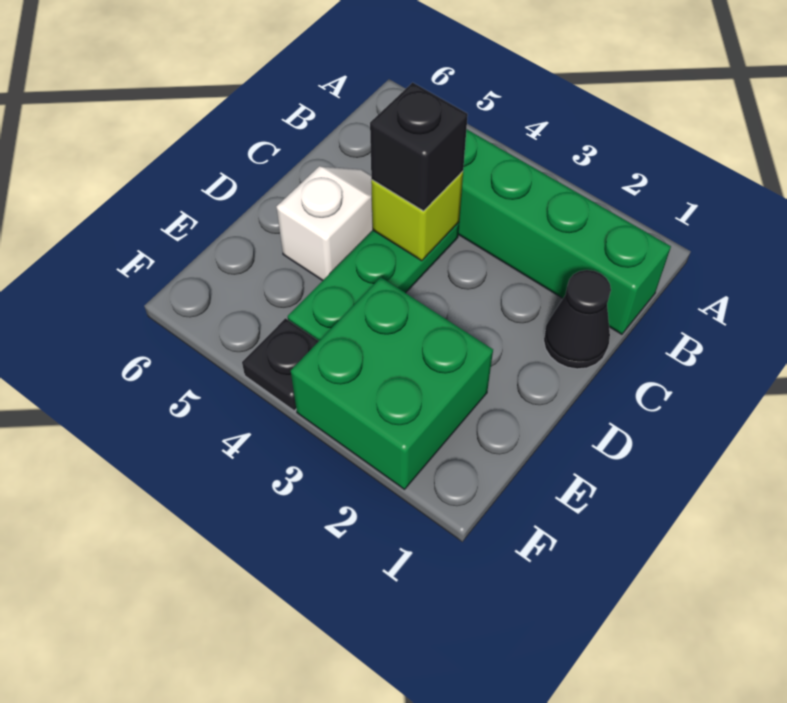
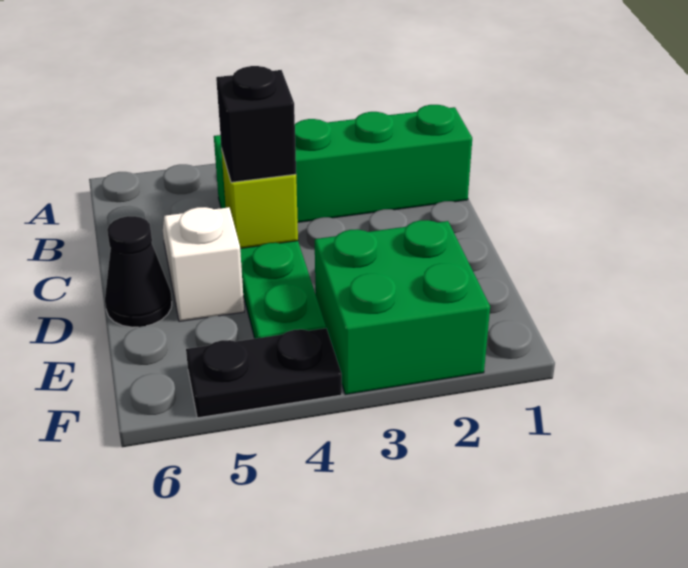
black cone C1 level 1 -> black cone D6 level 1
black plate F4 level 1 -> black plate F4:F5 level 1

